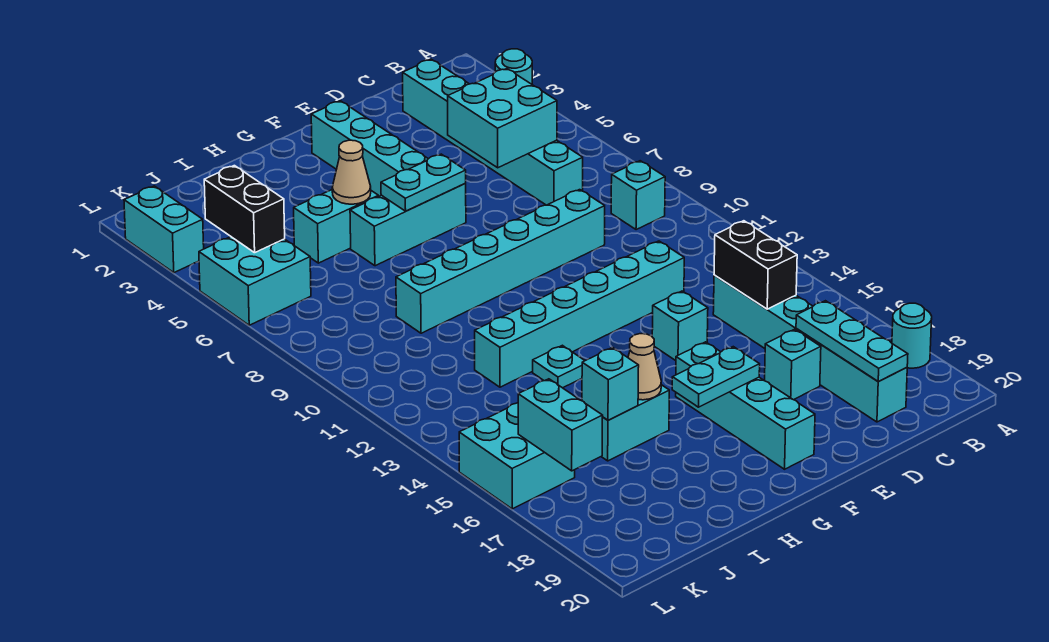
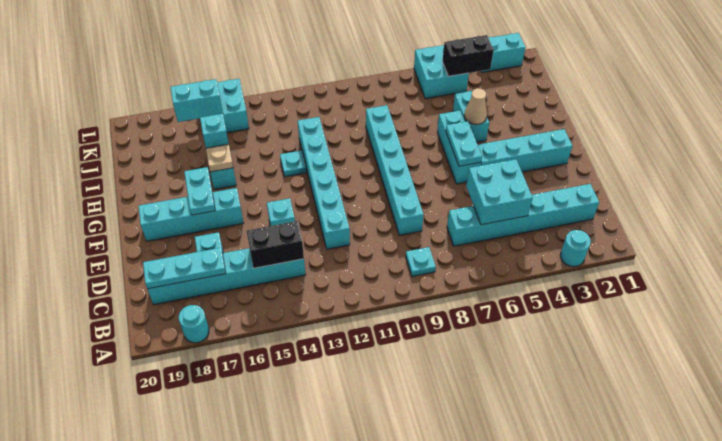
cyan brick B9 level 1 -> cyan plate B9 level 1
tan cone H16 level 2 -> tan plate H16 level 2

